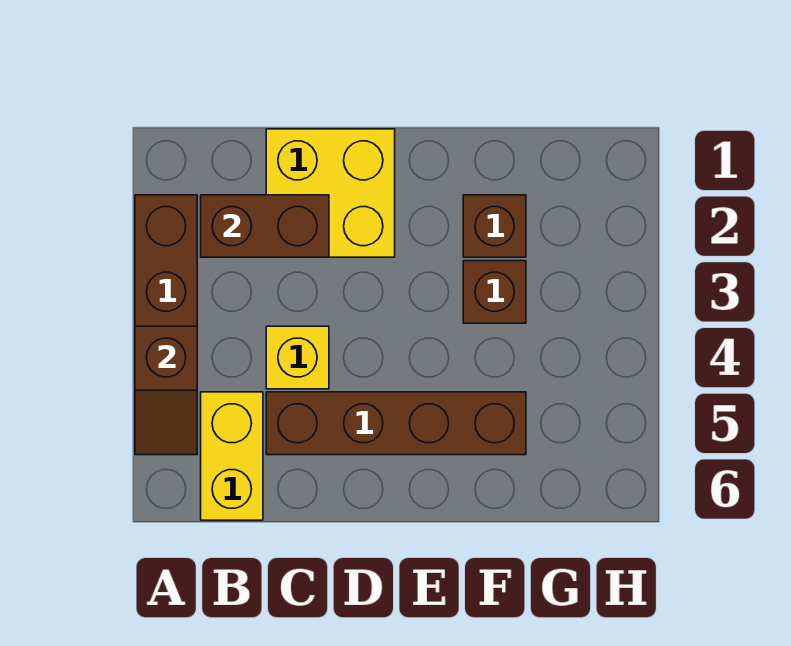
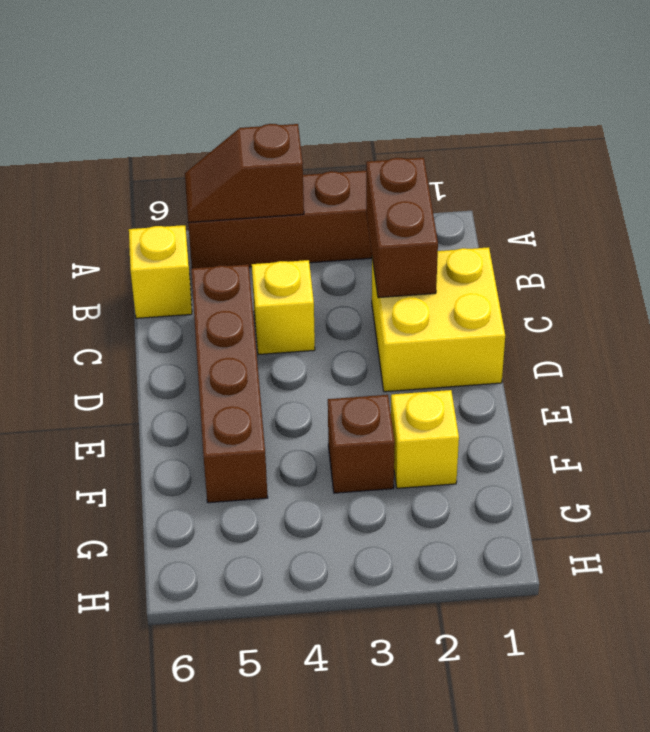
yellow brick B5:B6 level 1 -> yellow brick B6 level 1
brown brick F2 level 1 -> yellow brick F2 level 1

